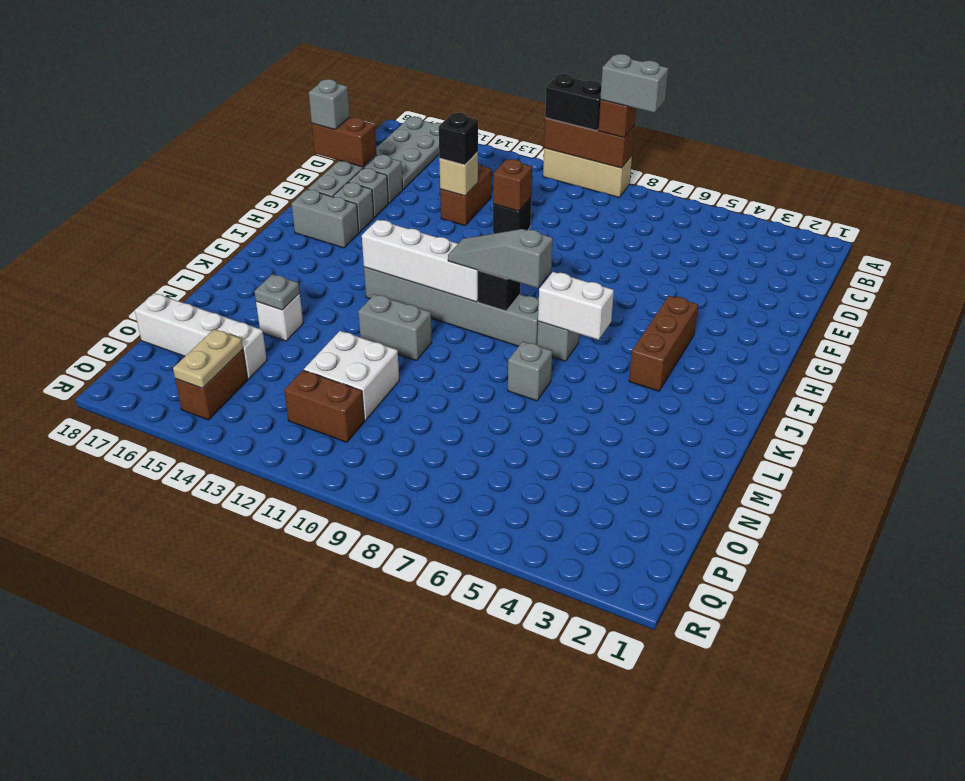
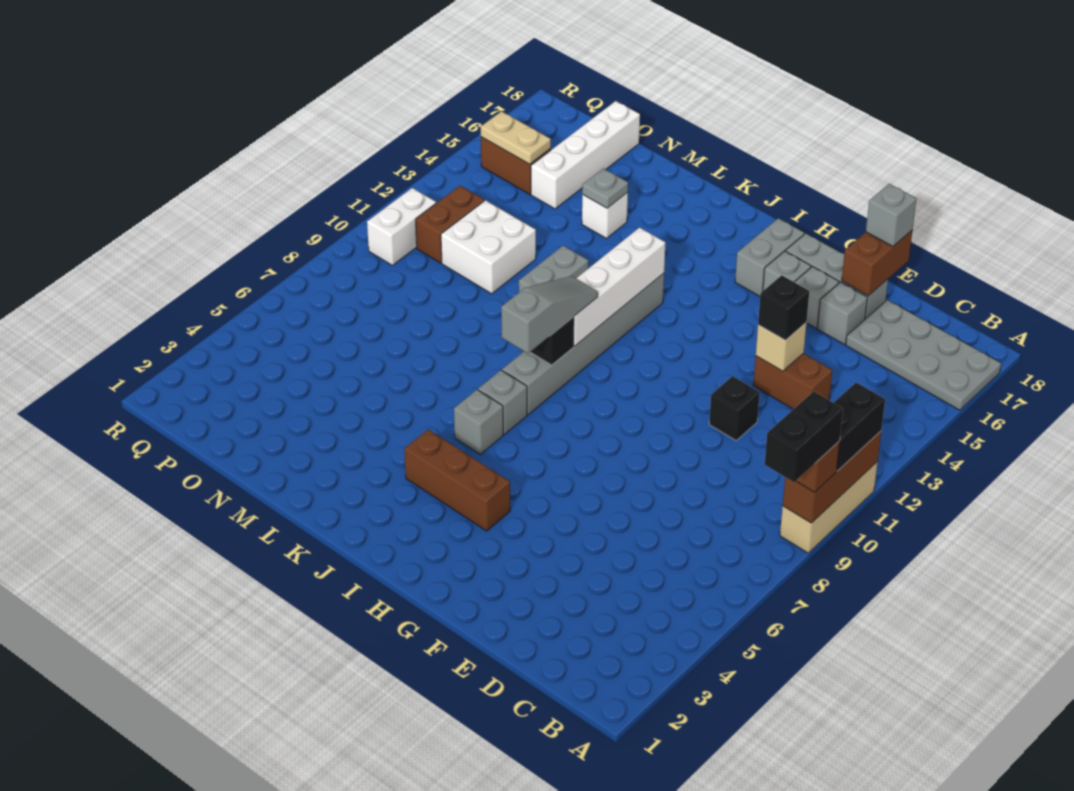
grey brick A8:A9 level 4 -> black brick A8:A9 level 4
brown brick E11 level 2 -> none
white brick J6:J7 level 2 -> white brick Q10:Q11 level 1
grey brick L7 level 1 -> grey brick J6 level 1

